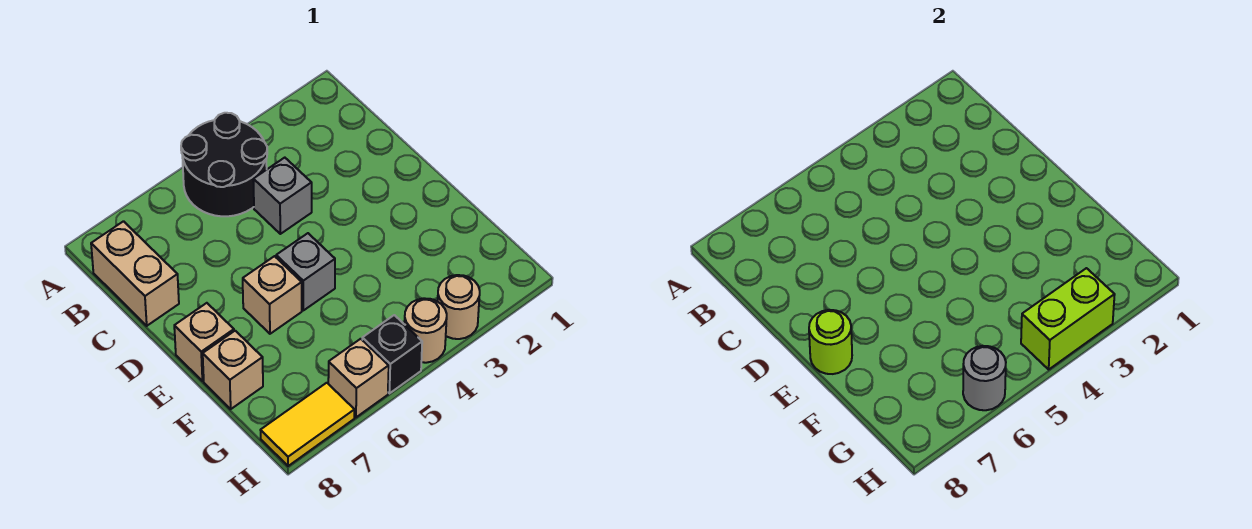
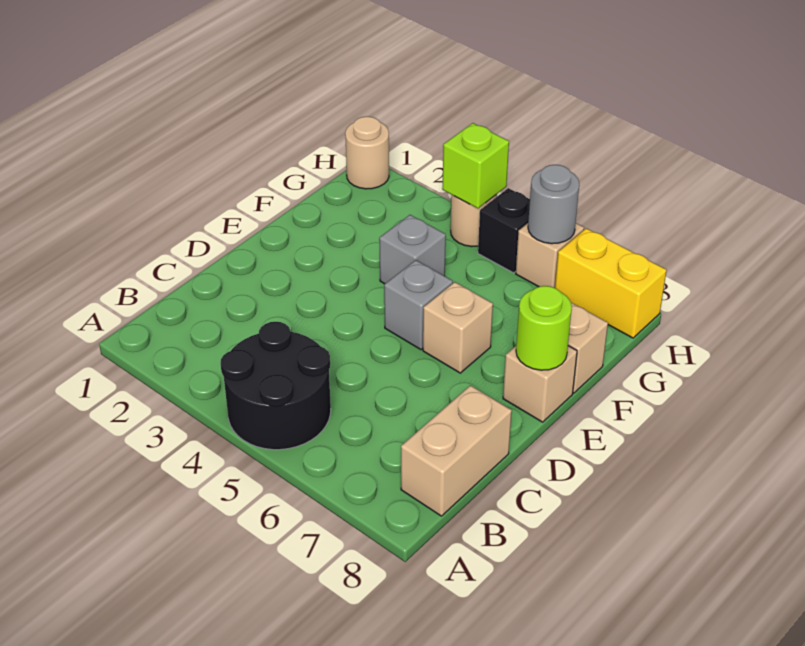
grey brick C4 level 1 -> grey brick F4 level 1
tan round brick H3 level 1 -> tan round brick H1 level 1
lime brick H3:H4 level 2 -> lime brick H4 level 2
yellow tile H7:H8 level 1 -> yellow brick H7:H8 level 1

